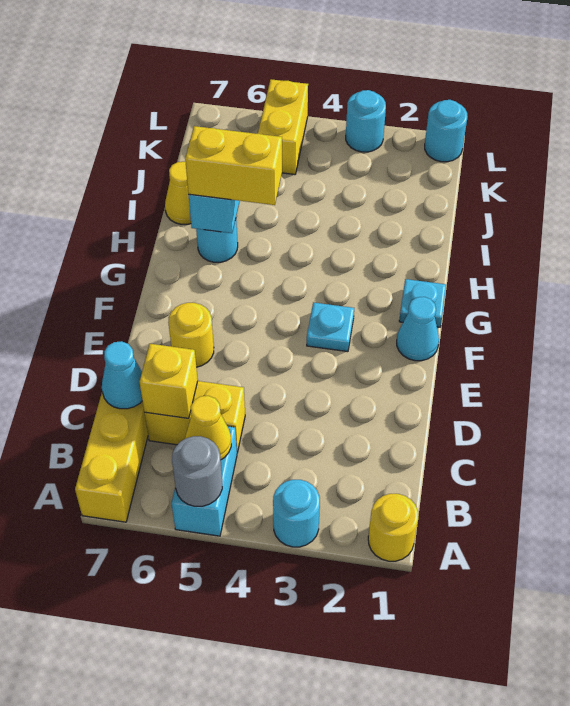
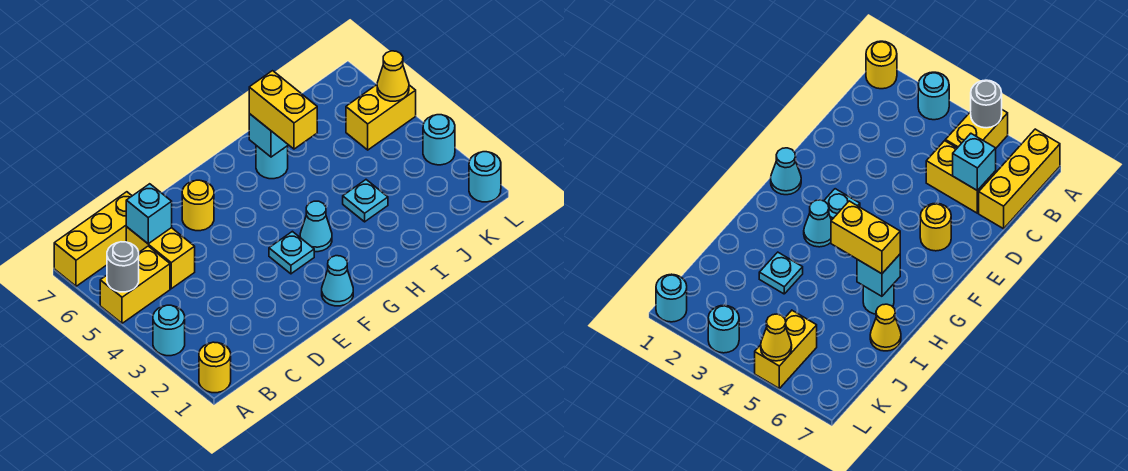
cyan brick A5:B5 level 1 -> yellow brick A5:B5 level 1
yellow cone B5 level 2 -> yellow cone L5 level 2
yellow brick C6 level 2 -> cyan brick C6 level 2
cyan cone C7 level 2 -> cyan cone G3 level 1
cyan plate G1 level 1 -> cyan plate I3 level 1

